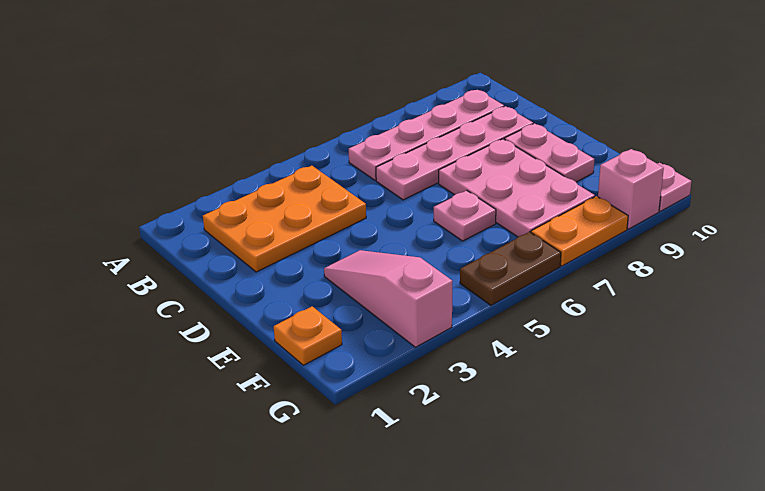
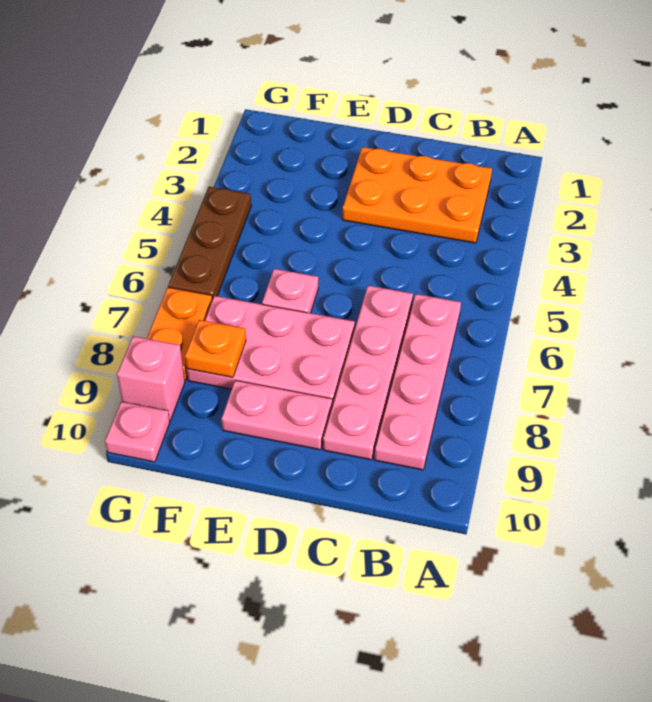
orange plate B2:C4 level 1 -> orange plate B2:D3 level 1
pink slope E3:G3 level 1 top G -> none
orange plate F1 level 1 -> orange plate F8 level 2
brown plate G5:G6 level 1 -> brown plate G4:G6 level 1

